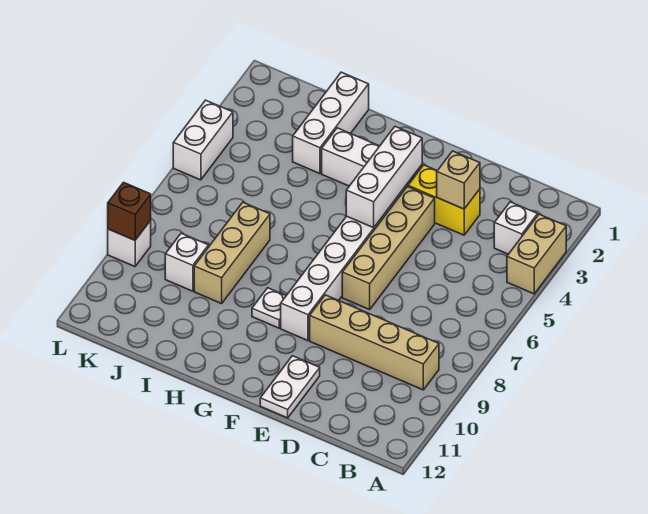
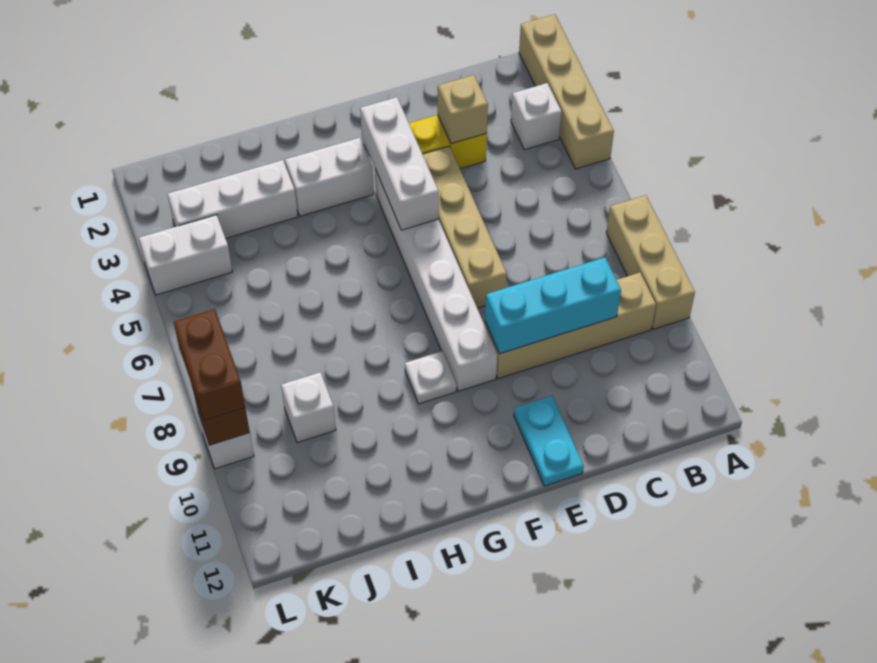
tan brick A3:A4 level 1 -> tan brick A1:A4 level 1
none -> cyan brick C9:E9 level 2
white plate E11:E12 level 1 -> cyan plate E11:E12 level 1
white brick I1:I3 level 1 -> white brick I3:K3 level 1
tan brick I7:I9 level 1 -> tan brick A7:A9 level 1
white brick L4:L5 level 1 -> white brick K4:L4 level 1
none -> brown brick L8:L9 level 3

